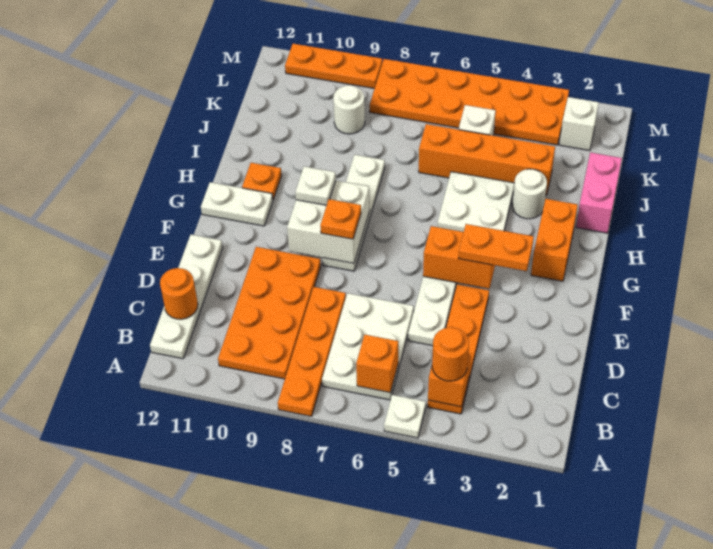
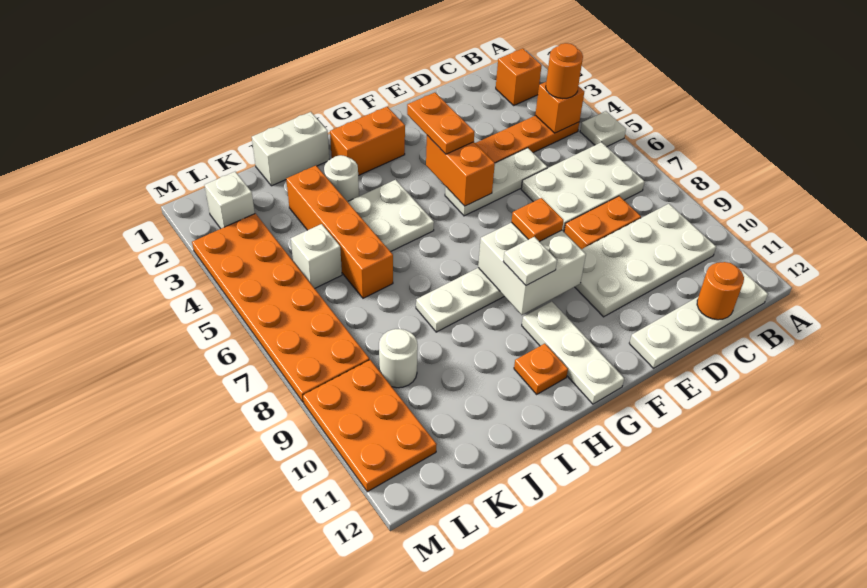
orange plate A8:D8 level 1 -> orange plate C8:D8 level 1
orange brick B6 level 2 -> orange brick B2 level 1
orange plate B9:E10 level 1 -> white plate B9:E10 level 1
white plate G11:G12 level 1 -> white plate G10:G12 level 1
pink brick I1:J1 level 1 -> white brick I1:J1 level 1
orange plate M9:M11 level 1 -> orange plate L9:M11 level 1

